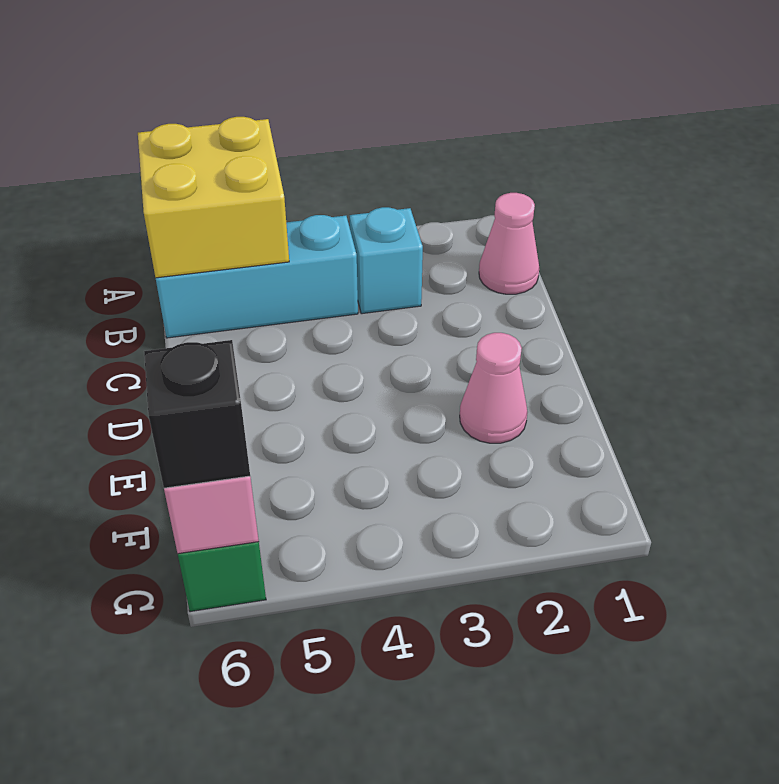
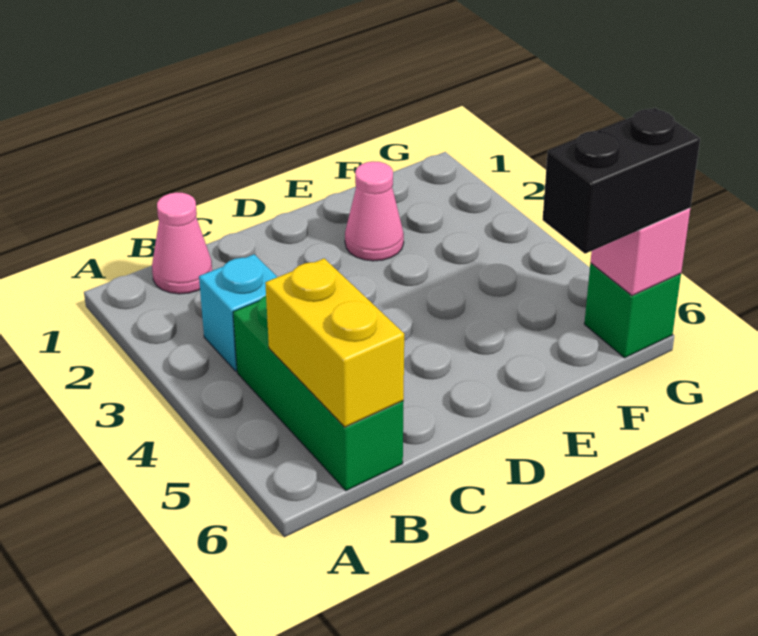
yellow brick A5:B6 level 2 -> yellow brick B5:B6 level 2
cyan brick B4:B6 level 1 -> green brick B4:B6 level 1
black brick G6 level 3 -> black brick F6:G6 level 3

